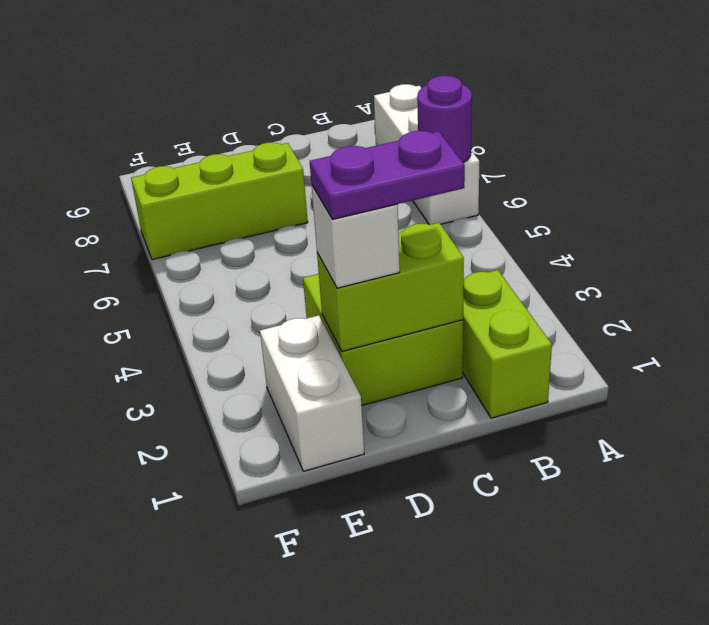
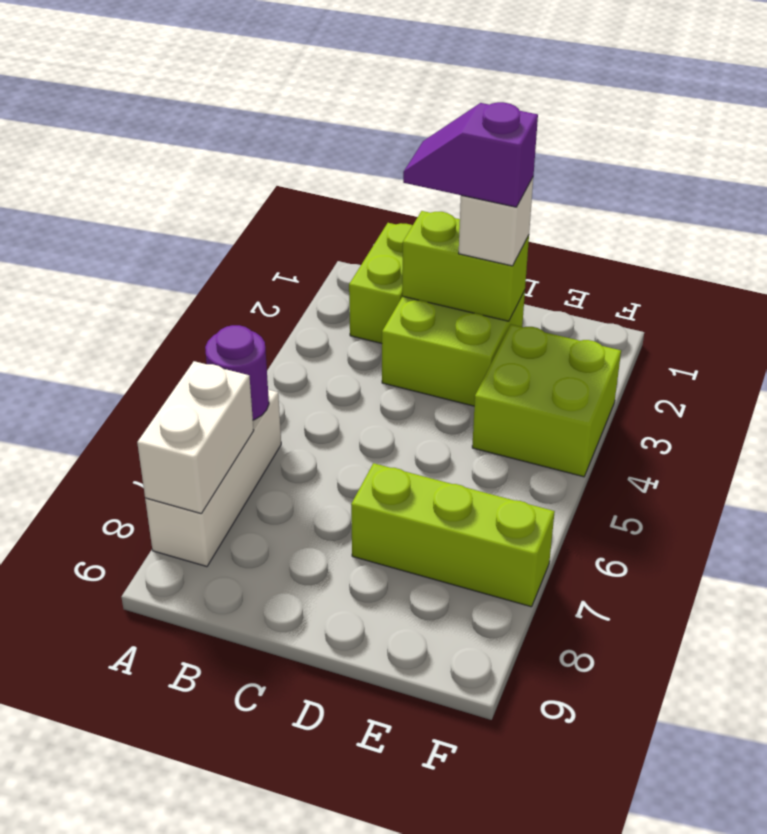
purple plate C2:D2 level 4 -> purple slope C2:D2 level 4 top D
white brick E1:E2 level 1 -> white brick A7:A8 level 2
none -> lime brick E3:F4 level 1

